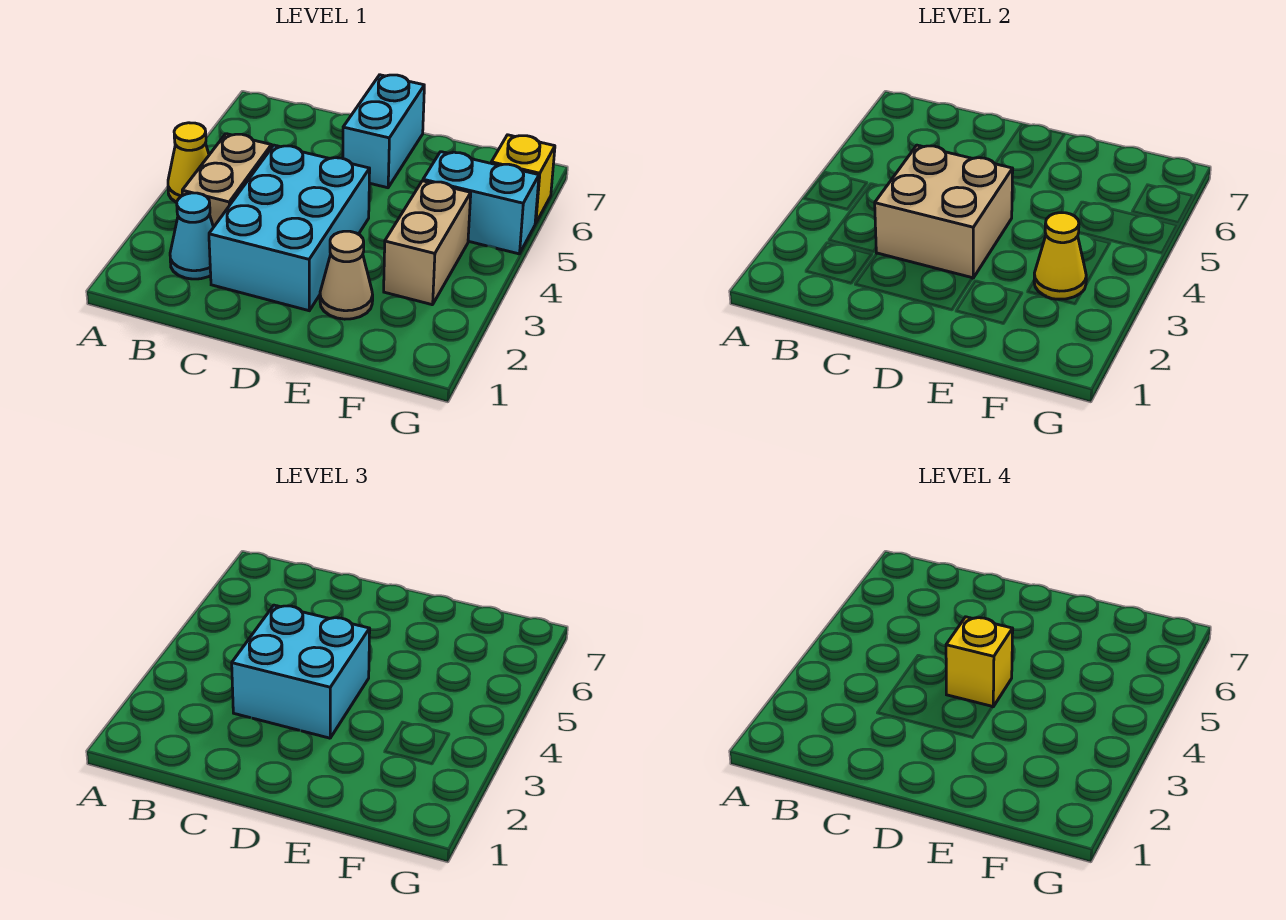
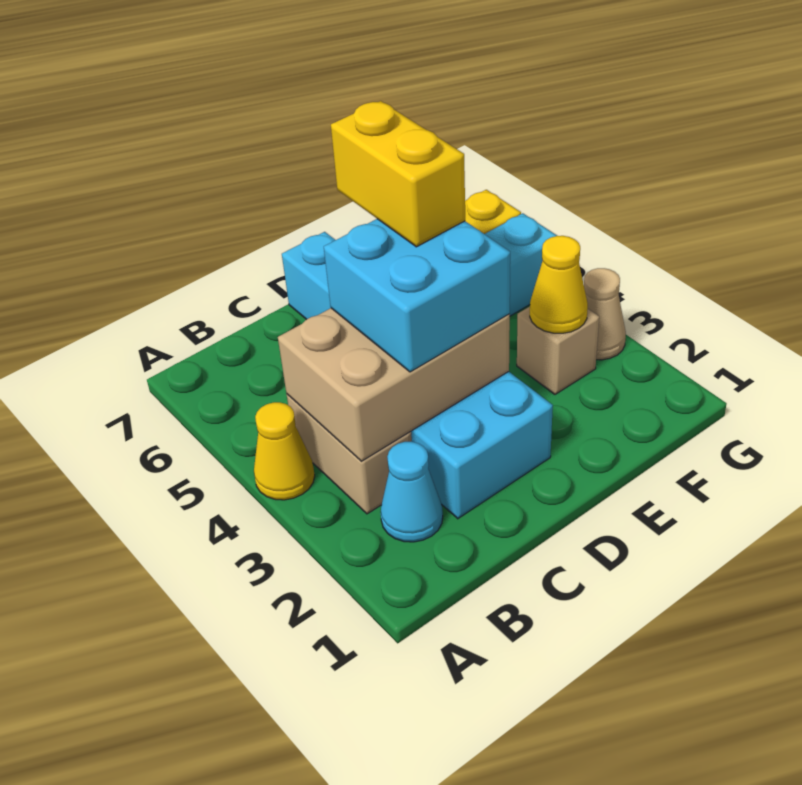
tan brick C3:D4 level 2 -> tan brick B3:D4 level 2
yellow brick D4 level 4 -> yellow brick D4:D5 level 4
tan cone E2 level 1 -> tan cone G3 level 1
tan brick F3:F4 level 1 -> tan brick F3 level 1

